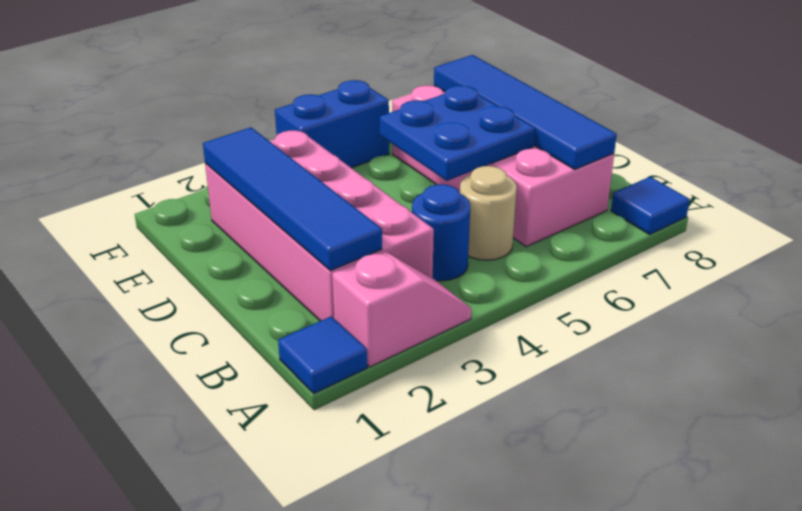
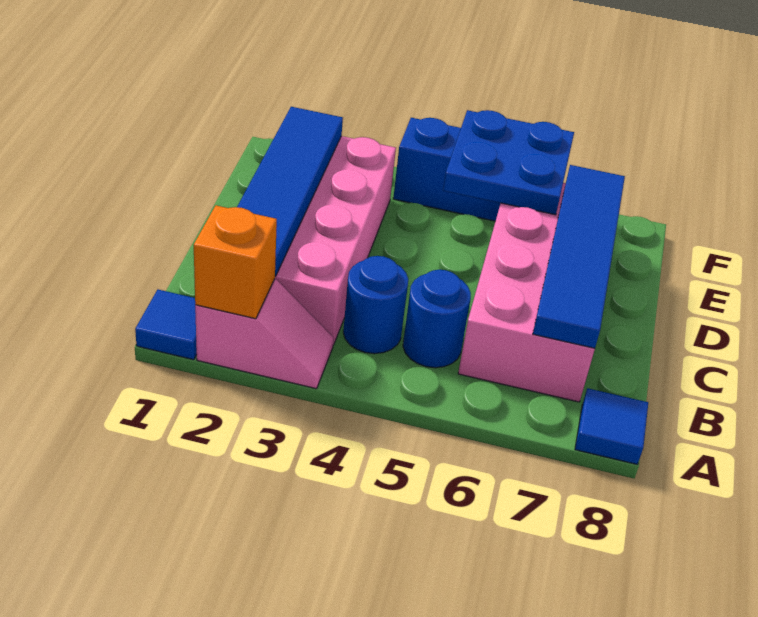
none -> orange brick A2 level 2
tan round brick B5 level 1 -> blue round brick B5 level 1
blue plate C5:D6 level 2 -> blue plate E5:F6 level 2

